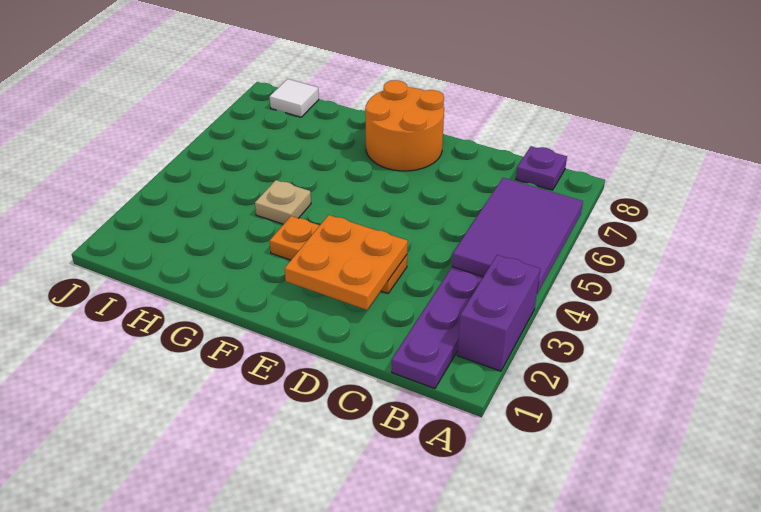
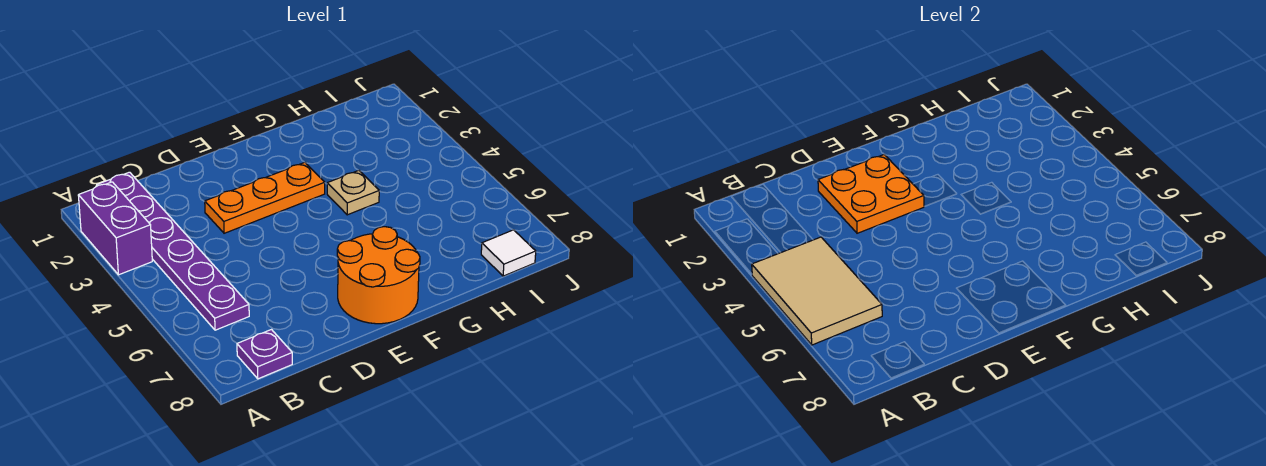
purple tile A4:B6 level 2 -> tan tile A4:B6 level 2

